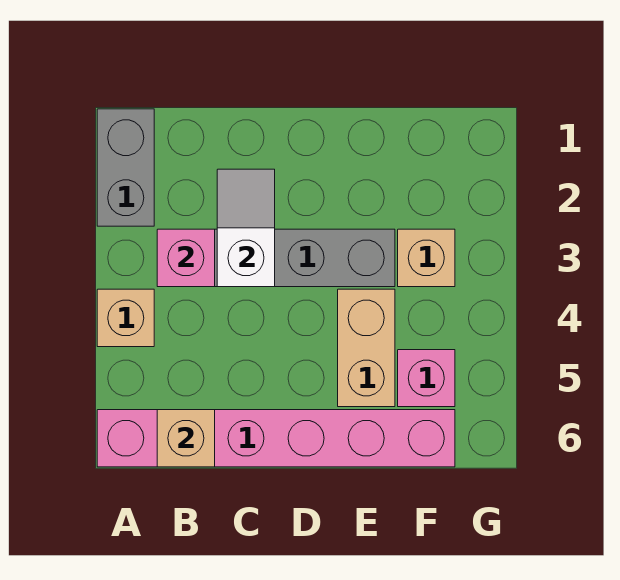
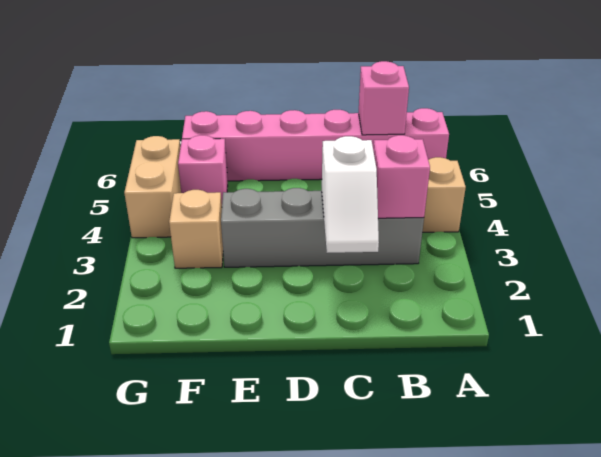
grey brick A1:A2 level 1 -> none
tan brick B6 level 2 -> pink brick B6 level 2
tan brick E4:E5 level 1 -> tan brick G4:G5 level 1

